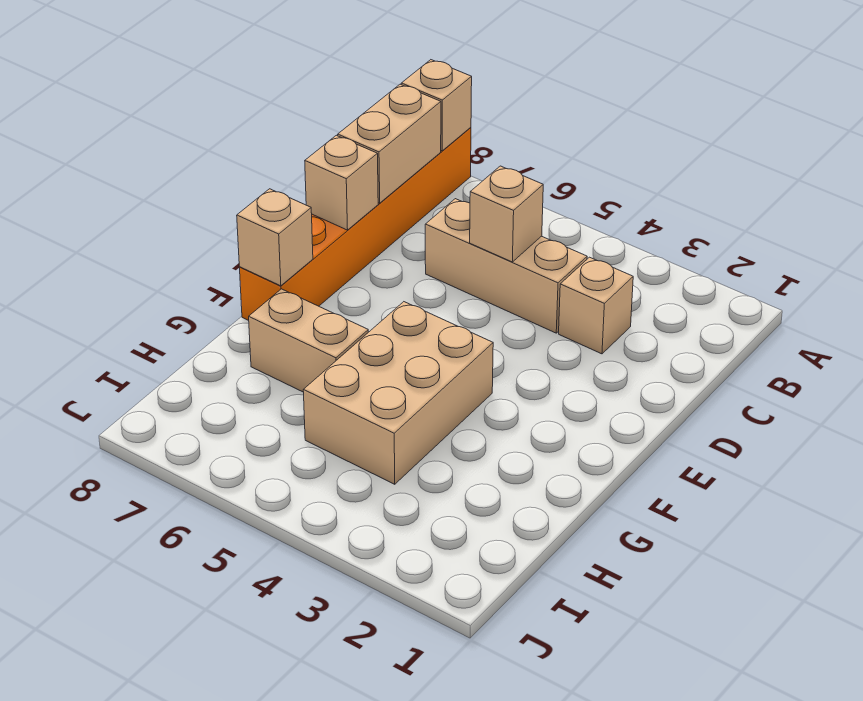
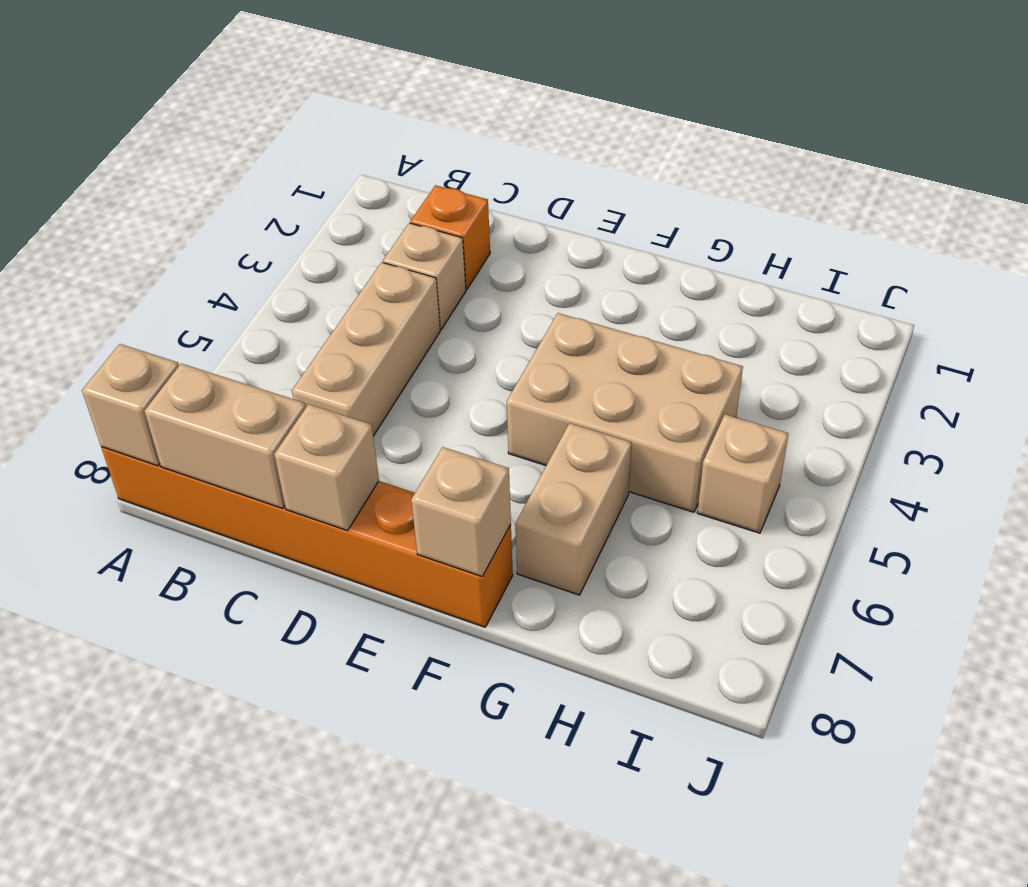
none -> orange brick C2 level 1
tan brick C5 level 2 -> tan brick I5 level 1

